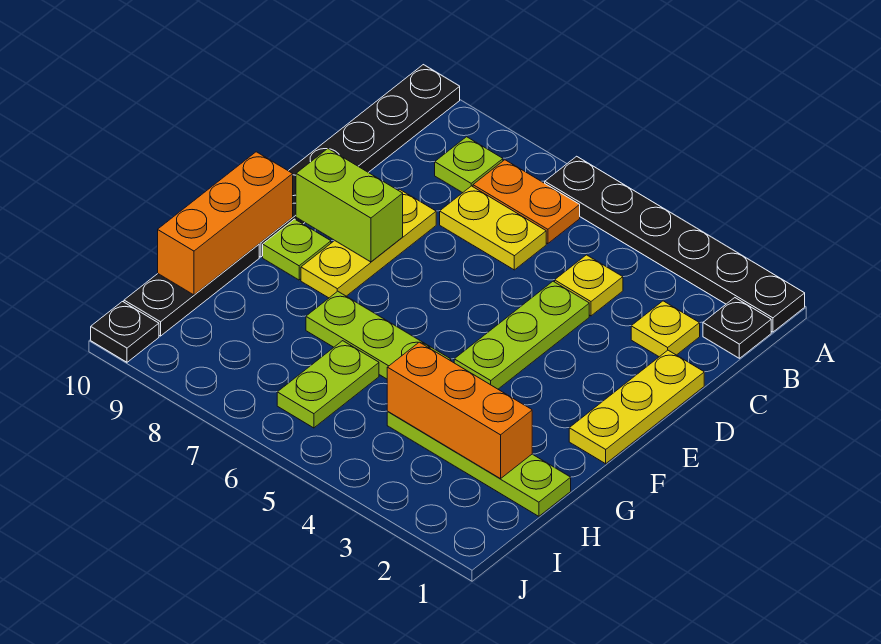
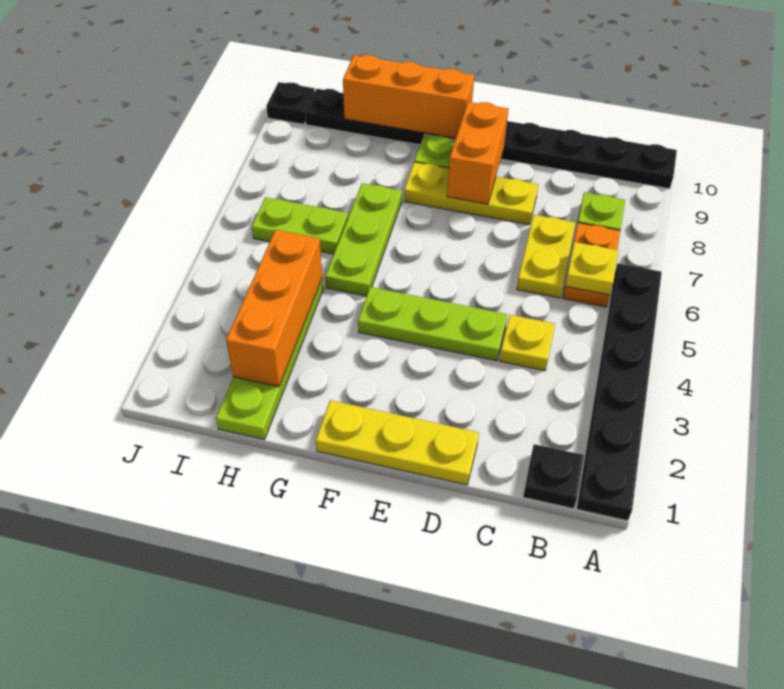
yellow plate C2 level 1 -> yellow plate B6 level 2
lime brick E8:E9 level 2 -> orange brick E8:E9 level 2

